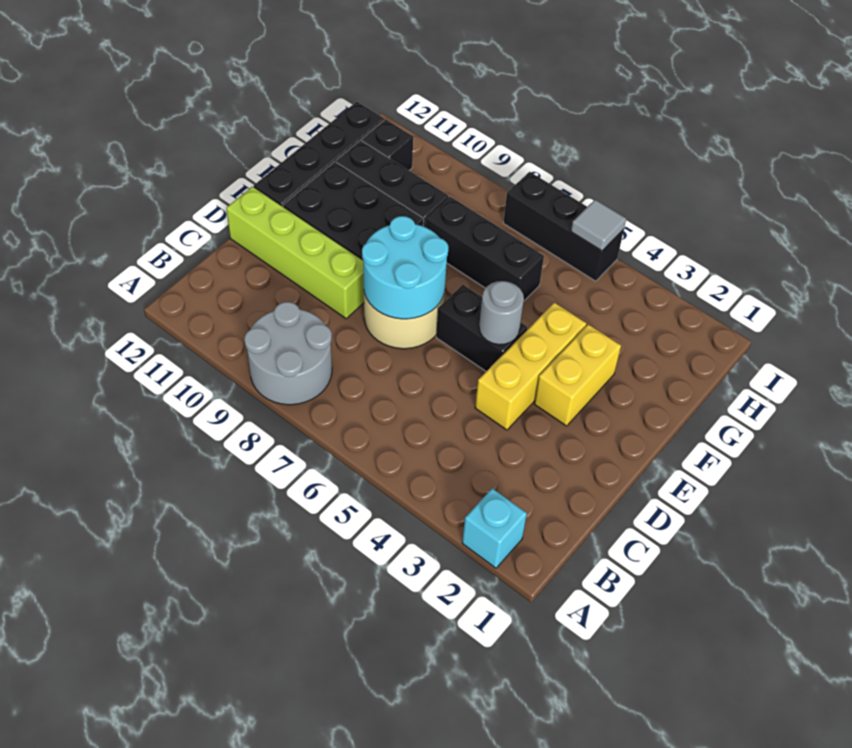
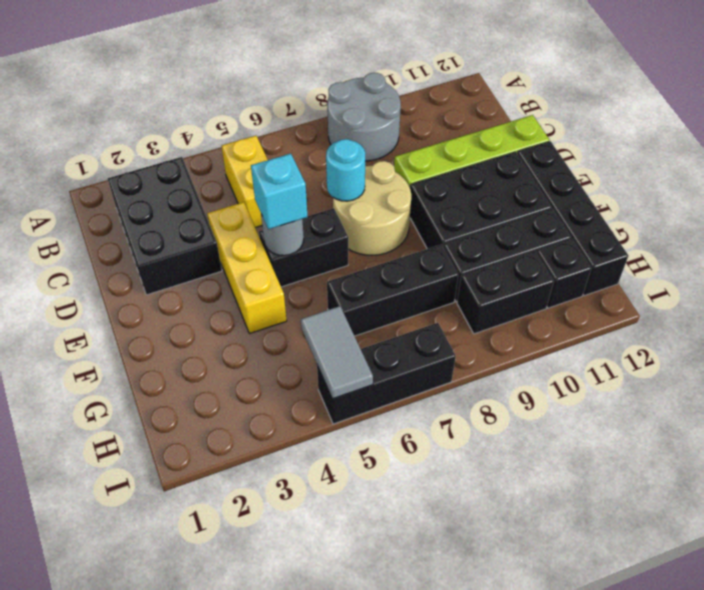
cyan brick A2 level 1 -> cyan brick E5 level 3
none -> black brick B2:D3 level 1
cyan round brick D7:E8 level 2 -> cyan round brick D7 level 2
yellow brick E3:F3 level 1 -> yellow brick B5:C5 level 1
none -> black brick H9:H10 level 1
grey tile I5 level 2 -> grey tile H5:I5 level 2

